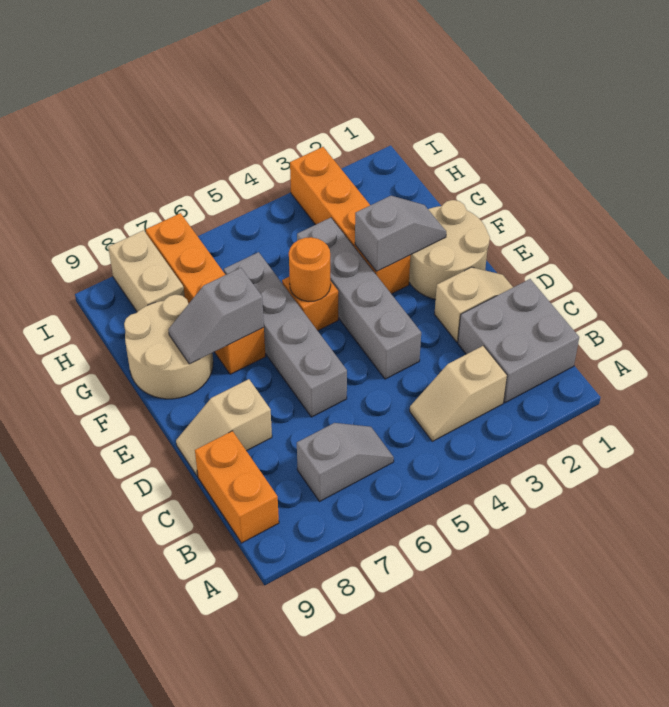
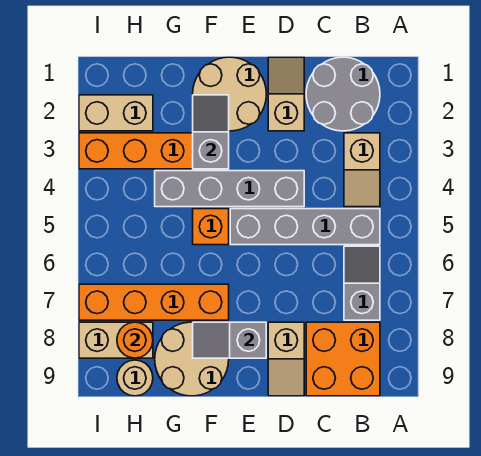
grey brick B1:C2 level 1 -> grey round brick B1:C2 level 1
orange brick B9:C9 level 1 -> orange brick B8:C9 level 1
grey brick D6:G6 level 1 -> grey brick B5:E5 level 1
orange round brick F5 level 2 -> orange round brick H8 level 2
grey slope F7:F8 level 2 top 7 -> grey slope E8:F8 level 2 top E
none -> tan brick H2:I2 level 1
none -> tan round brick H9 level 1

